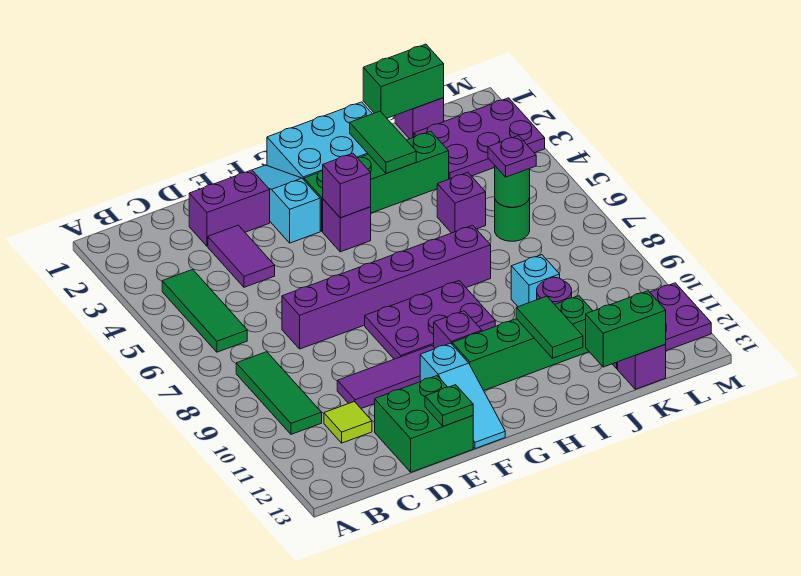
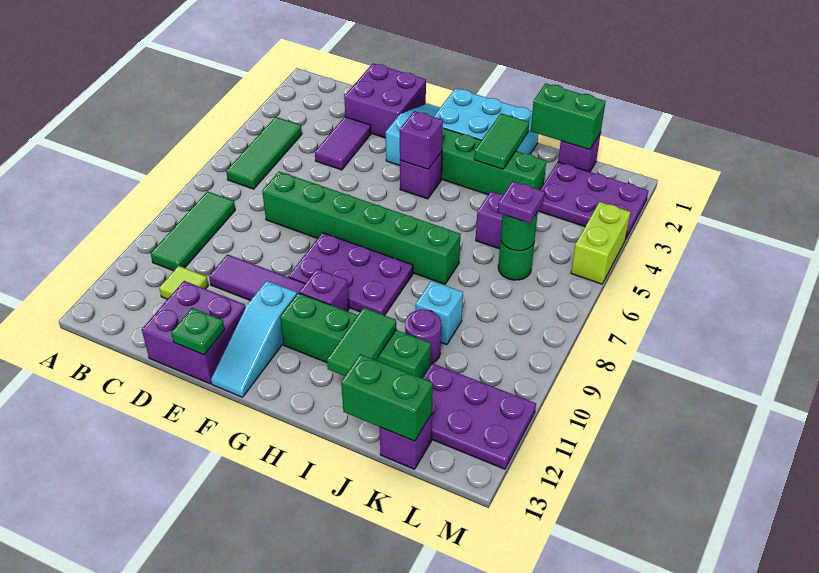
purple brick D2:E2 level 1 -> purple brick D1:E2 level 1
purple brick D7:I7 level 1 -> green brick D7:I7 level 1
green brick D12:E13 level 1 -> purple brick D12:E13 level 1
none -> lime brick M4:M5 level 1

